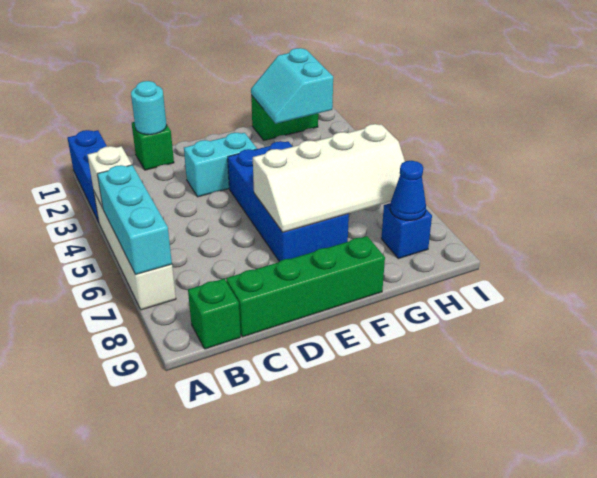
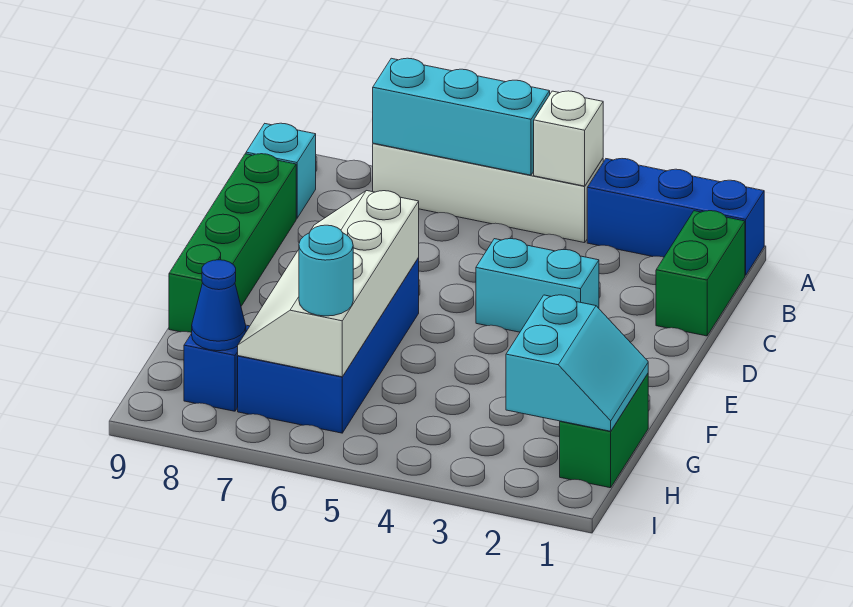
green brick B9 level 1 -> cyan brick B9 level 1
green brick C1 level 1 -> green brick B1:C1 level 1
cyan round brick C1 level 2 -> cyan round brick H6 level 3
cyan brick D3:E3 level 1 -> cyan brick D3:D4 level 1
blue brick E4:F7 level 1 -> blue brick E6:H7 level 1
cyan slope G1:H2 level 2 top H -> cyan slope G1:H2 level 2 top 2

